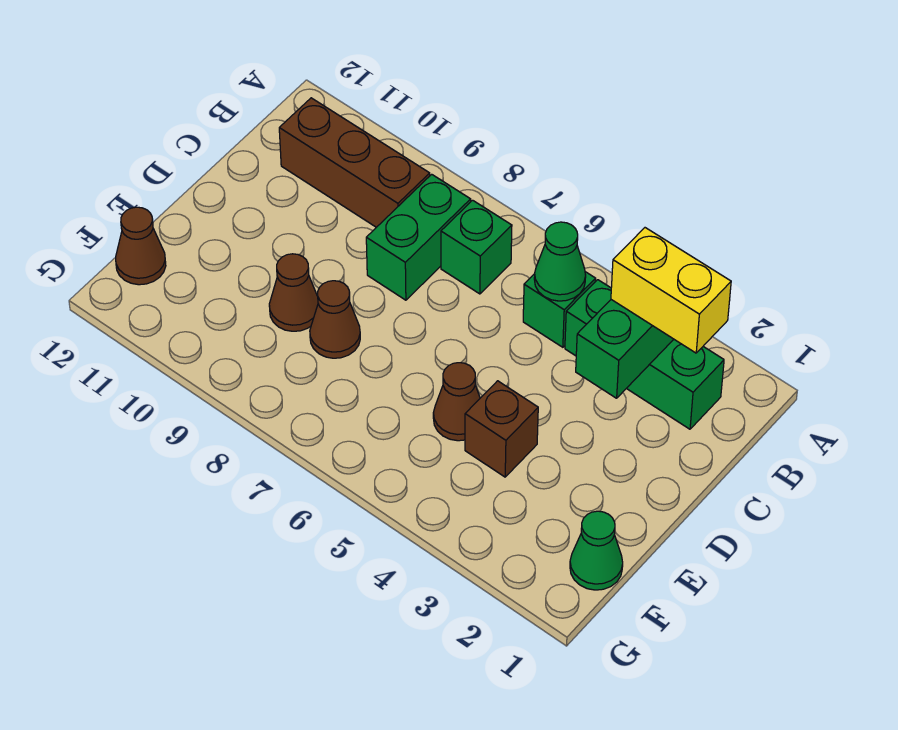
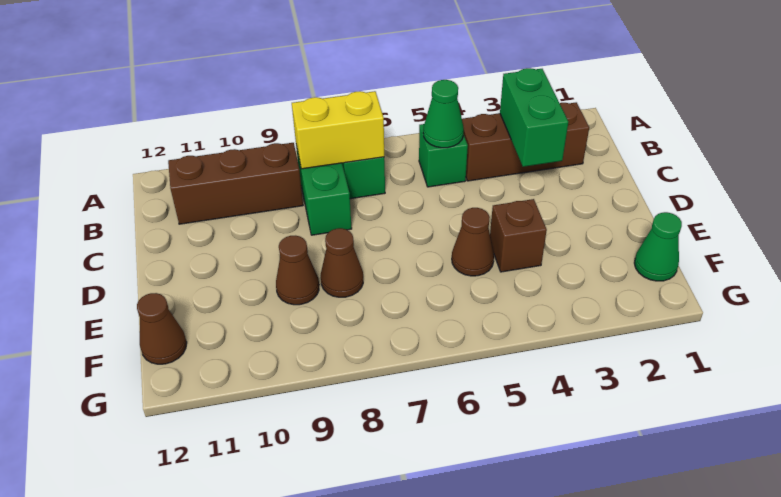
green brick B2:B4 level 1 -> brown brick B2:B4 level 1
yellow brick B2:B3 level 3 -> yellow brick B7:B8 level 2

